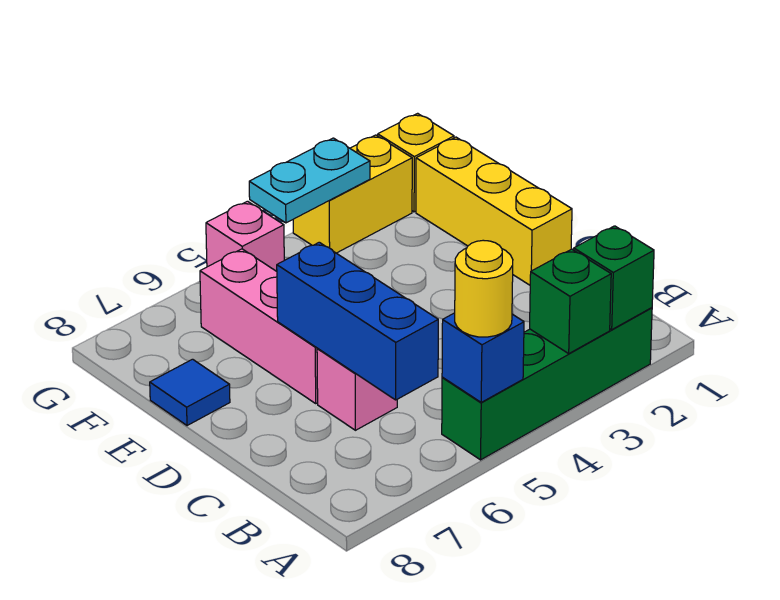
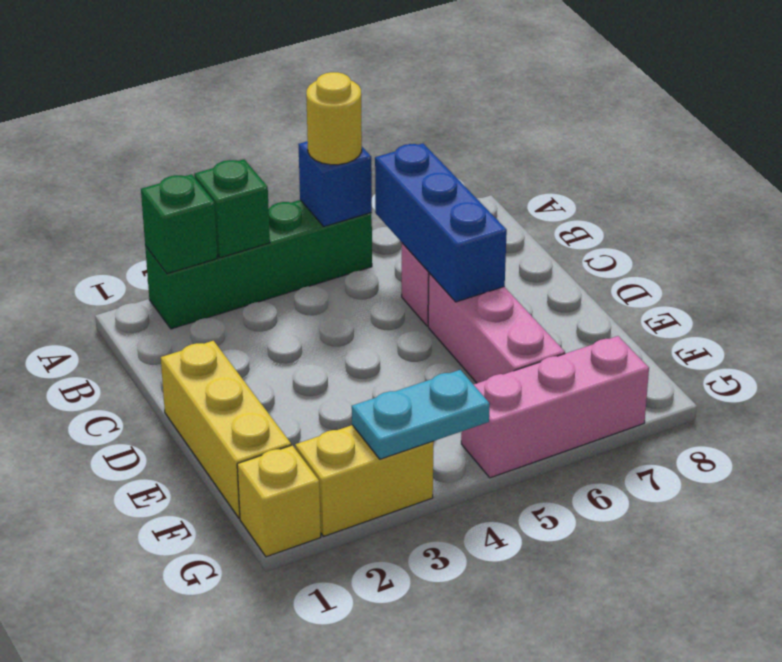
blue tile E8 level 1 -> none
pink brick G5 level 1 -> pink brick G5:G7 level 1

